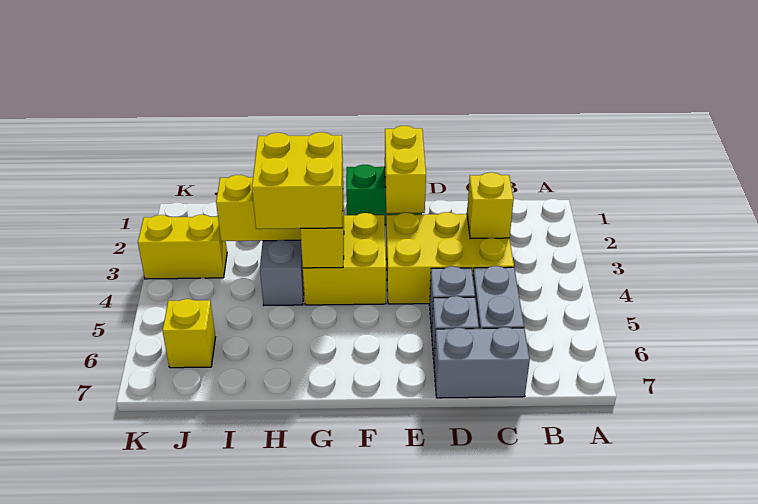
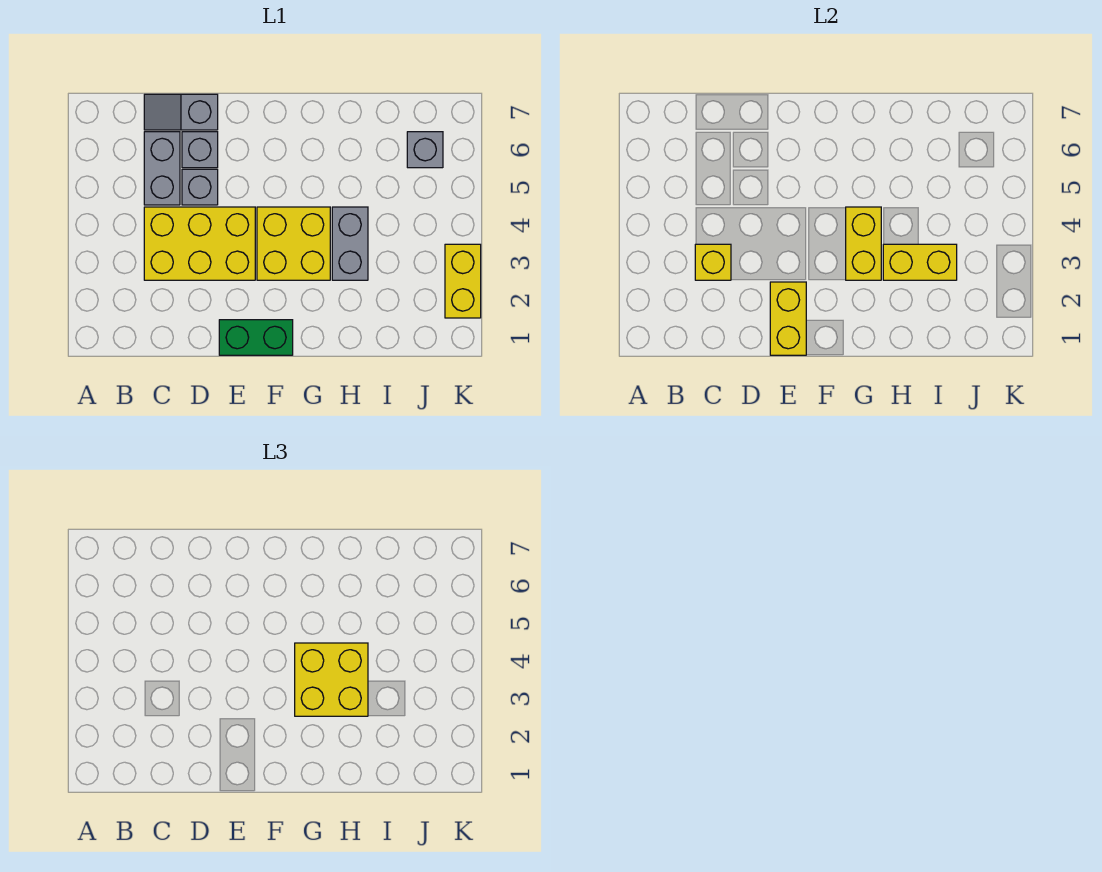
grey brick C7:D7 level 1 -> grey slope C7:D7 level 1 top D
yellow brick J3:K3 level 1 -> yellow brick K2:K3 level 1
yellow brick J6 level 1 -> grey brick J6 level 1

